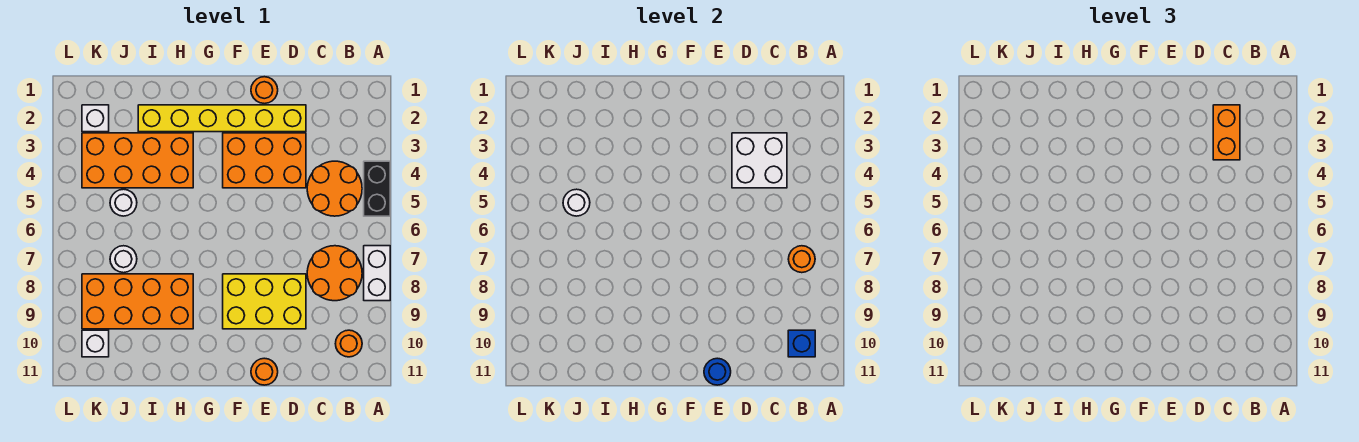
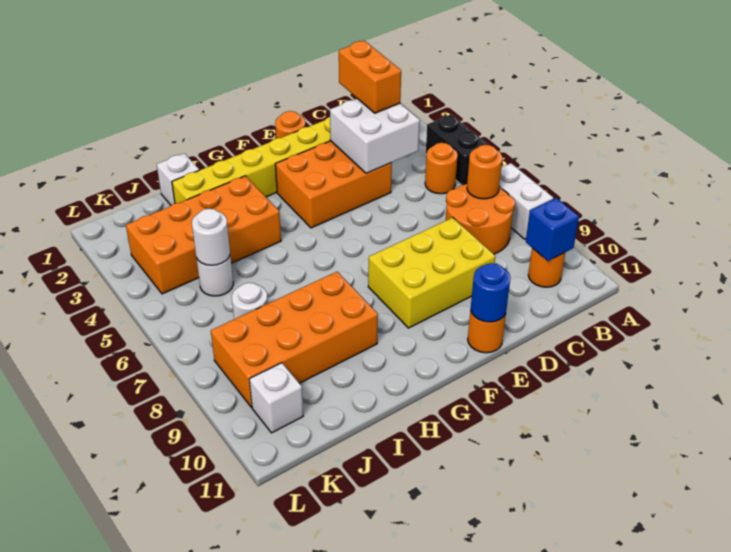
orange round brick B4:C5 level 1 -> orange round brick B5 level 1
white brick K2 level 1 -> white brick I1 level 1

